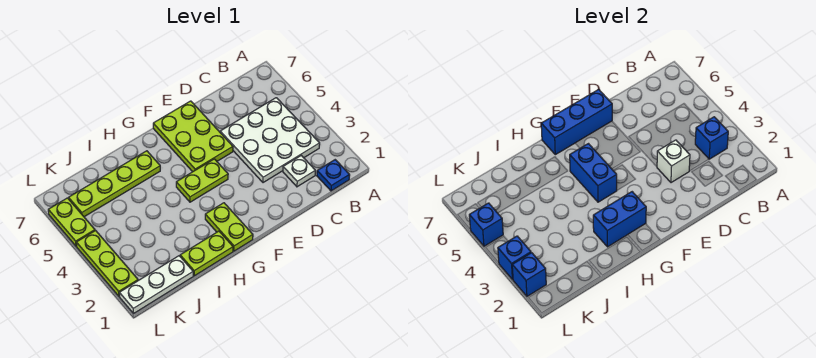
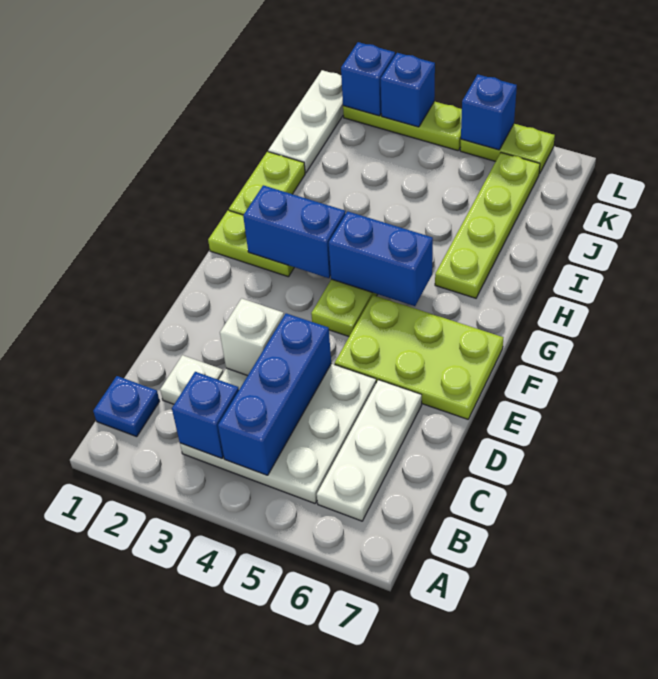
none -> white plate B6:D6 level 1
blue brick E7:G7 level 2 -> blue brick B4:D4 level 2
blue brick G2:H2 level 2 -> blue brick G2:G3 level 2

